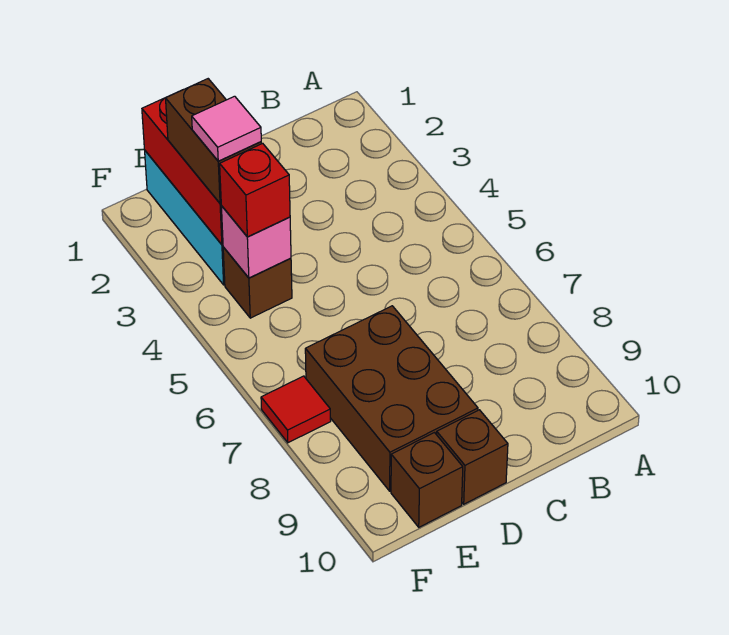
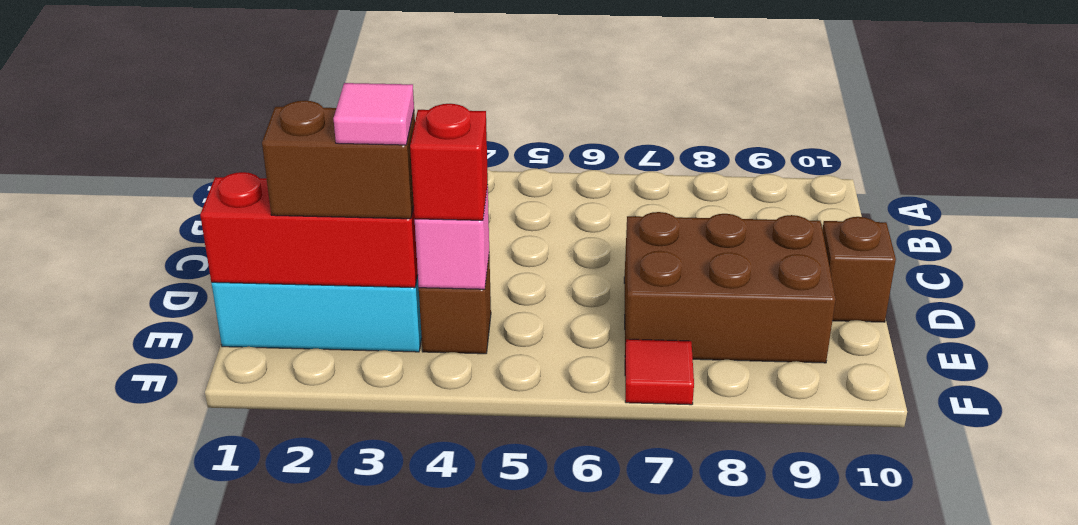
brown brick E10 level 1 -> none

